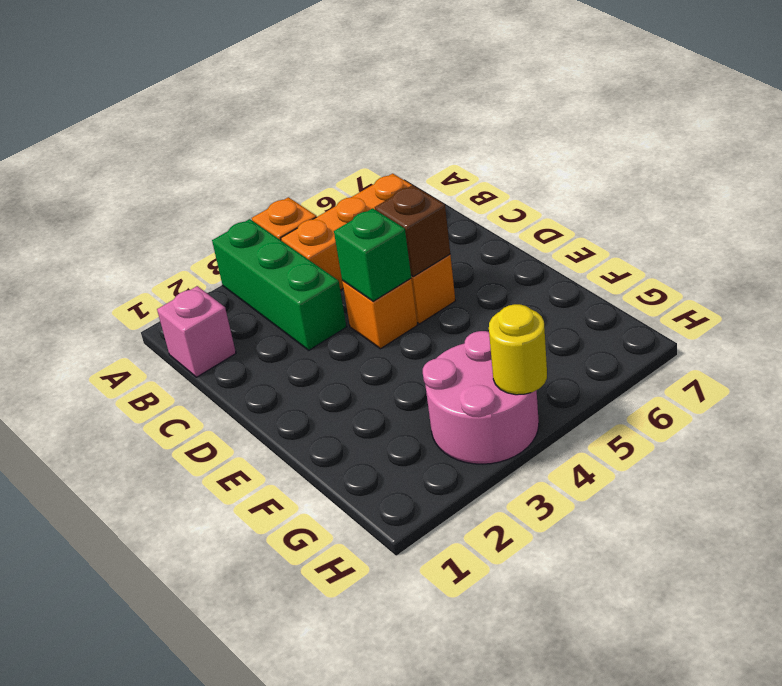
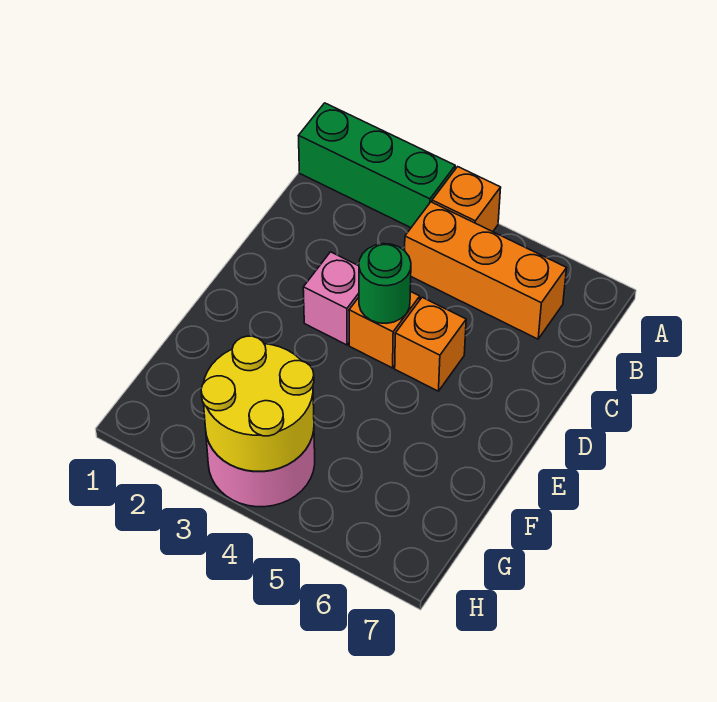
green brick A3:C3 level 1 -> green brick A1:A3 level 1
pink brick B1 level 1 -> pink brick D3 level 1
green brick D4 level 2 -> green round brick D4 level 2
brown brick D5 level 2 -> none
yellow round brick H4 level 2 -> yellow round brick G3:H4 level 2

